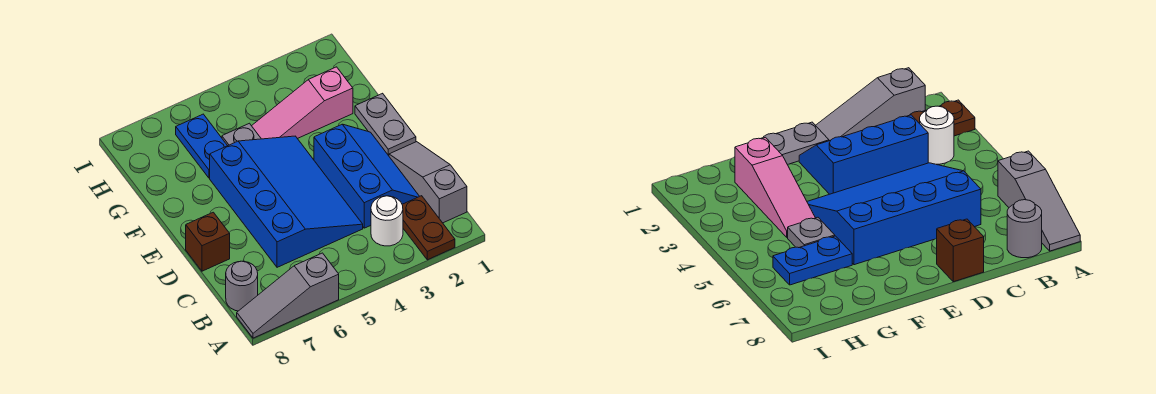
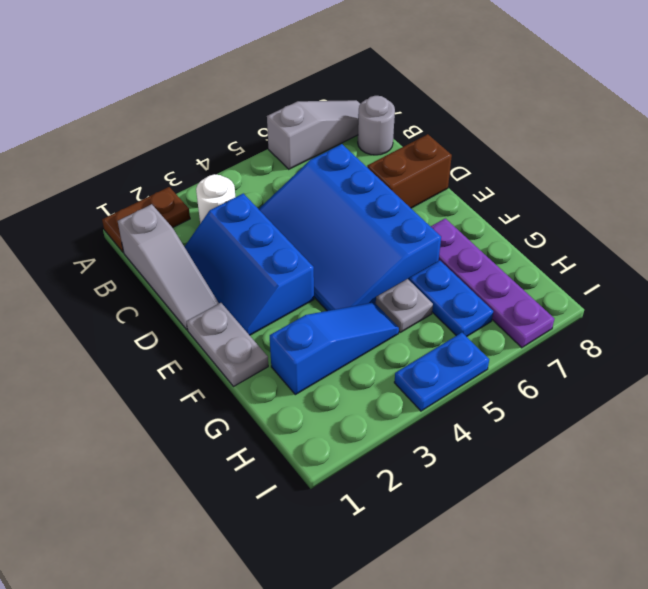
brown plate A2:B2 level 1 -> brown plate A1:A2 level 1
brown brick D8 level 1 -> brown brick D7:D8 level 1
none -> purple plate F7:I7 level 1
pink slope G2:G4 level 1 top 2 -> blue slope G2:G4 level 1 top 2
none -> blue plate I4:I5 level 1

